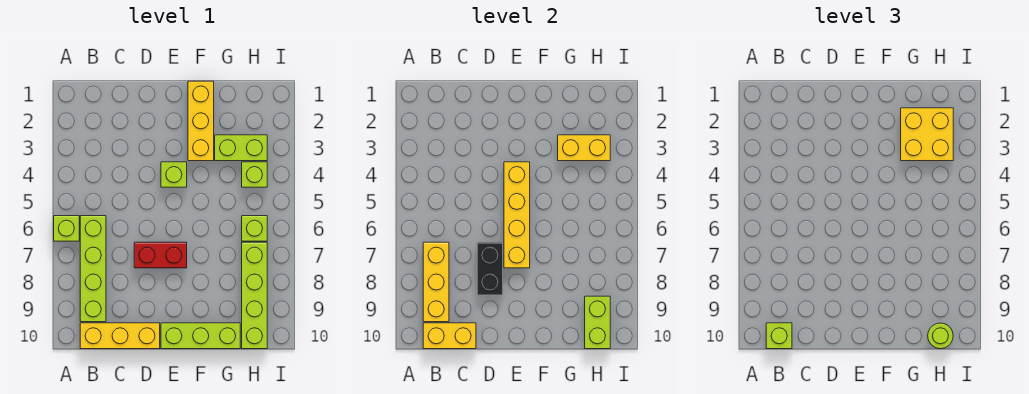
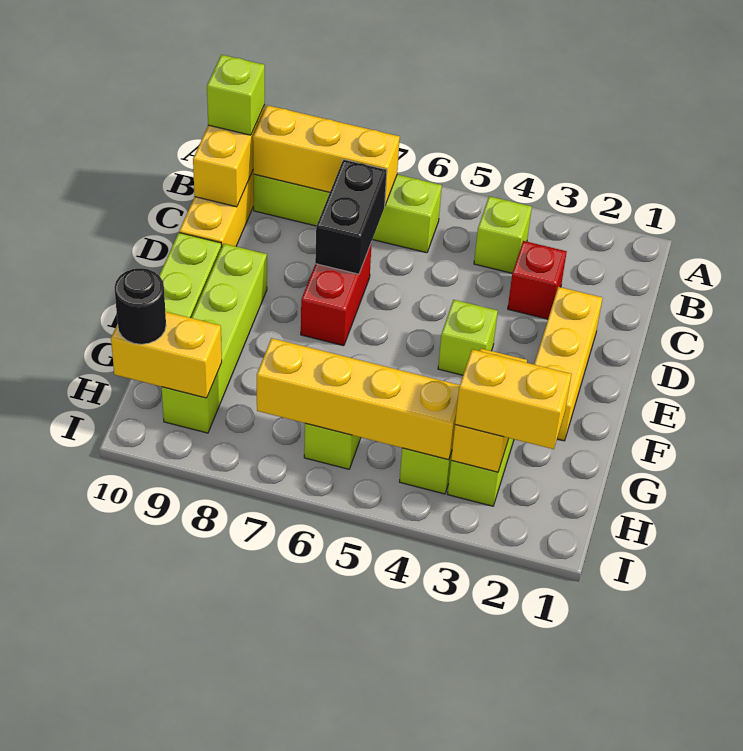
lime brick A6 level 1 -> lime brick B4 level 1
none -> red brick C3 level 1
black brick D7:D8 level 2 -> black brick C7:D7 level 2
yellow brick E4:E7 level 2 -> yellow brick H4:H7 level 2
yellow brick F1:F3 level 1 -> yellow brick D2:F2 level 1
yellow brick G2:H3 level 3 -> yellow brick H2:H3 level 3
lime brick H7:H10 level 1 -> lime brick E9:H9 level 1
lime brick H9:H10 level 2 -> yellow brick H9:H10 level 2
lime round brick H10 level 3 -> black round brick H10 level 3

